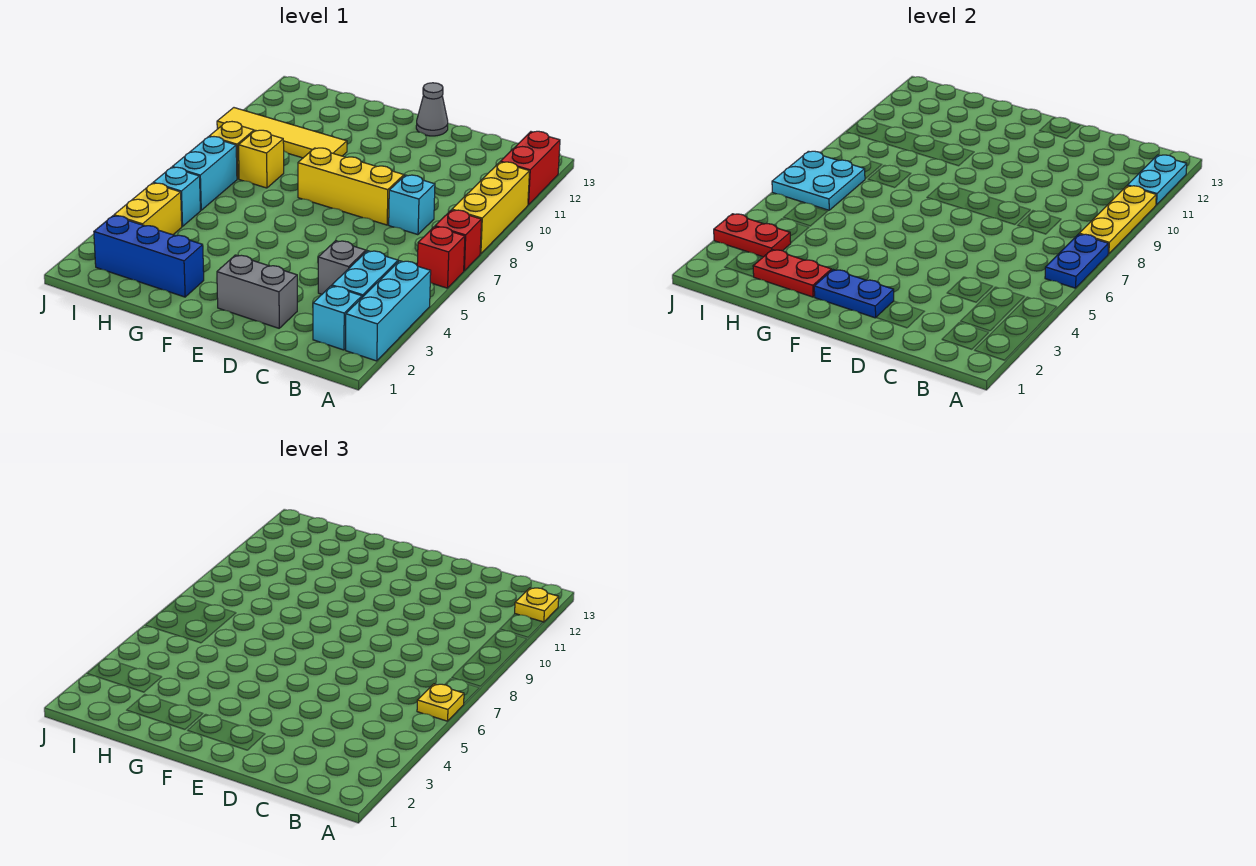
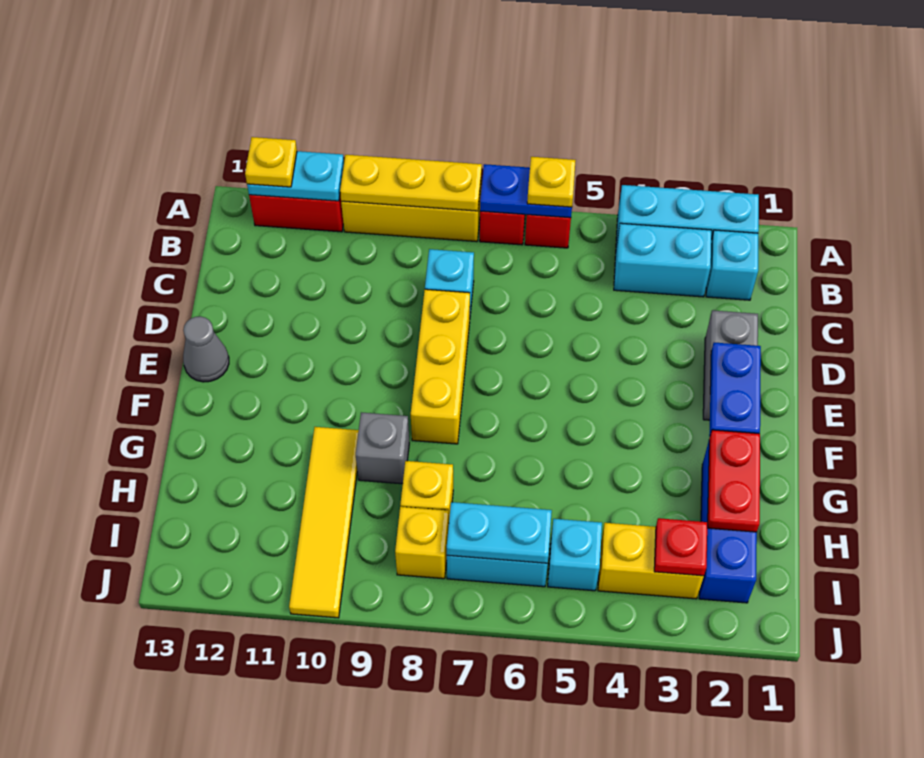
grey brick C4 level 1 -> grey brick G9 level 1
red plate I3:J3 level 2 -> red plate I3 level 2
cyan plate I6:J7 level 2 -> cyan plate I6:I7 level 2

